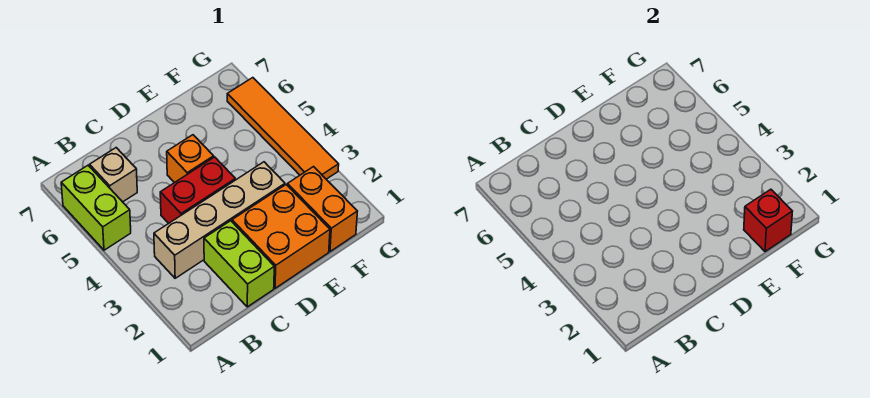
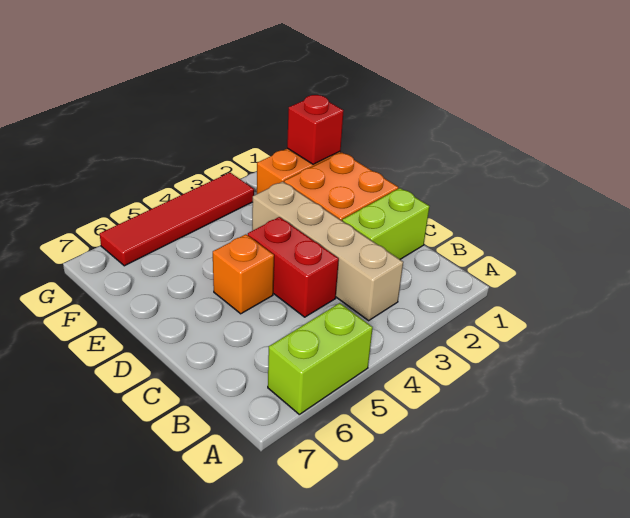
tan brick B6 level 1 -> none
orange tile G3:G6 level 1 -> red tile G3:G6 level 1

